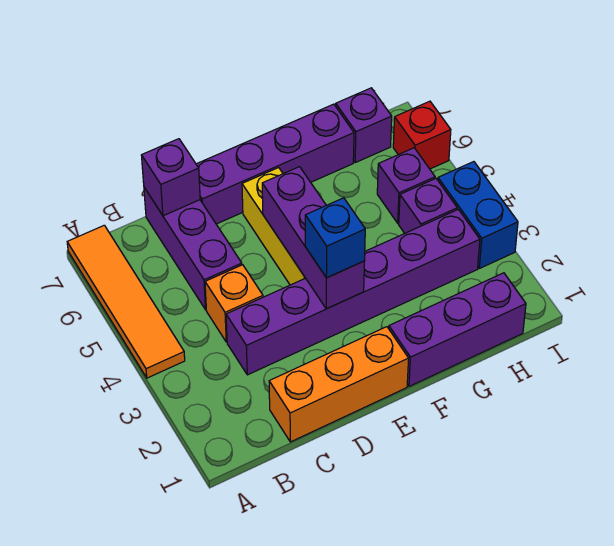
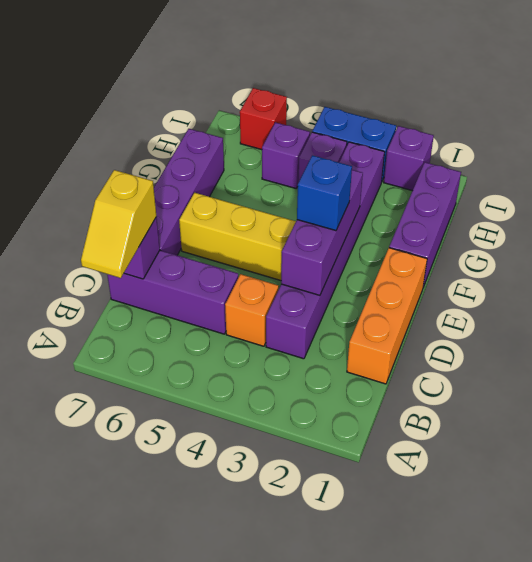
orange tile A4:A7 level 1 -> none
none -> yellow slope B7:C7 level 3 top C
purple brick E3:E5 level 2 -> purple brick D3:F3 level 2
purple brick H7 level 1 -> purple brick I2 level 1

